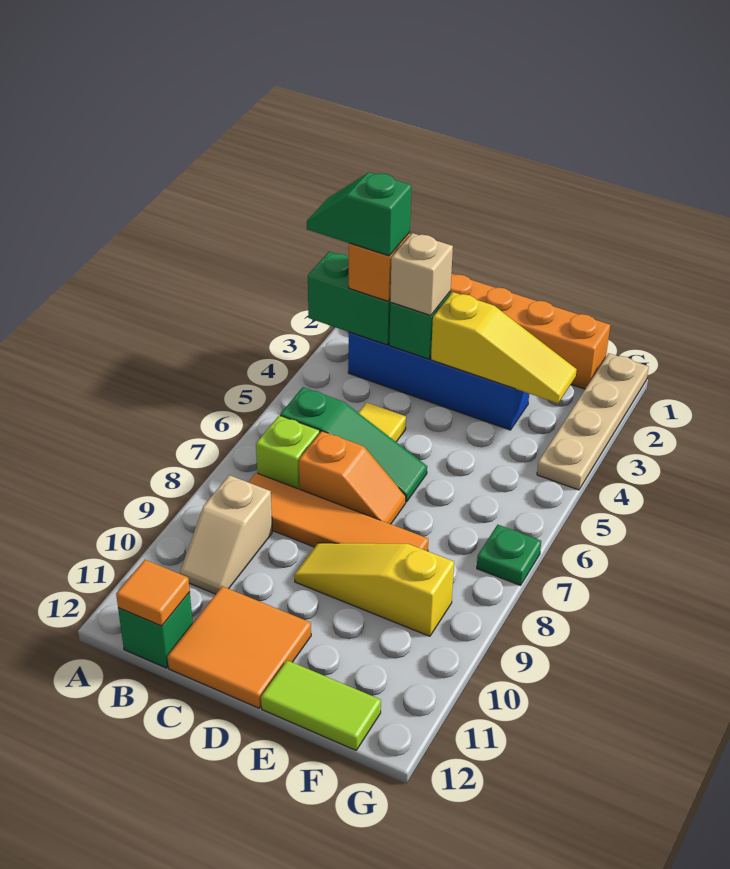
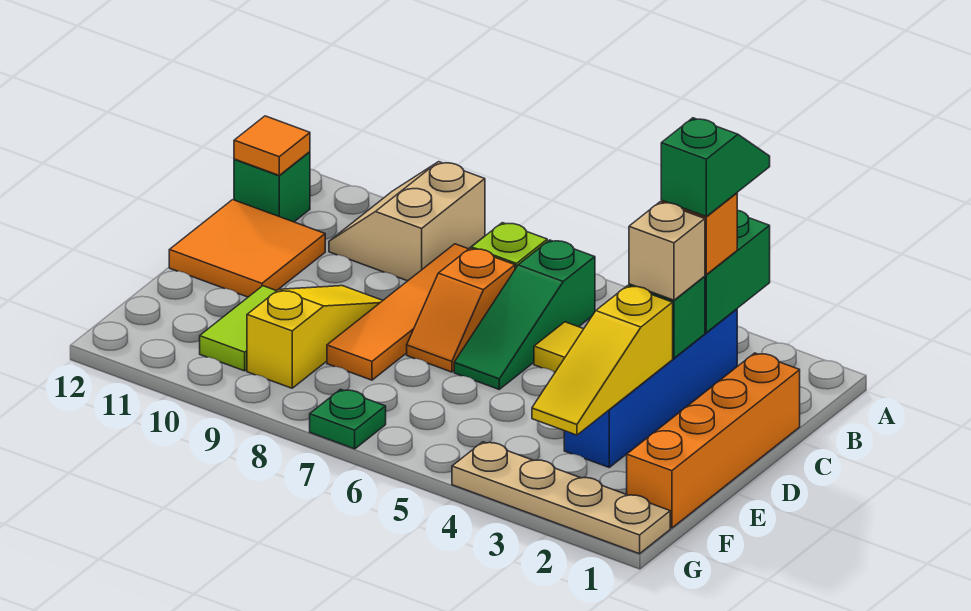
tan slope B9:B10 level 1 top 9 -> tan slope A9:B10 level 1 top 9
lime tile E12:F12 level 1 -> lime tile E10:F10 level 1

